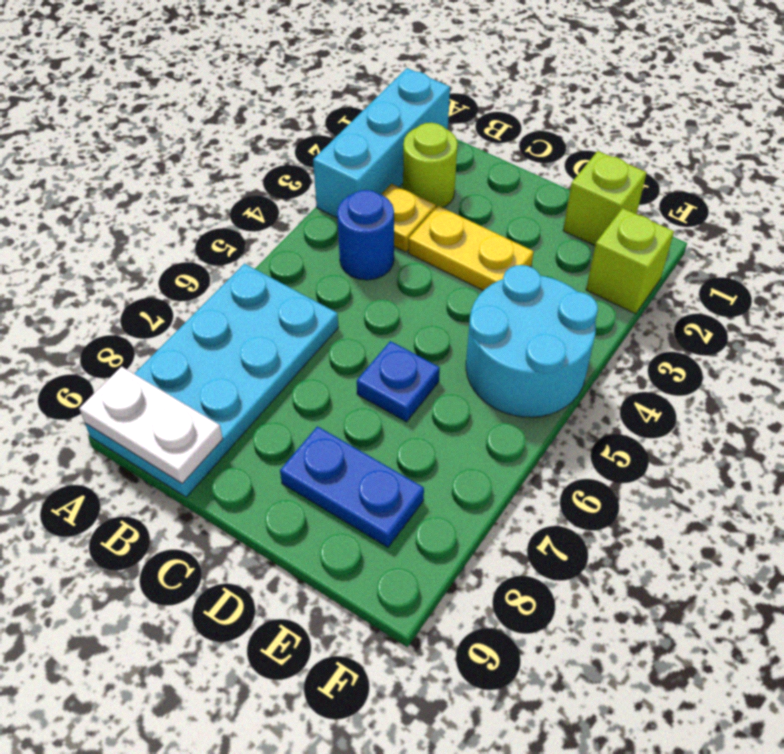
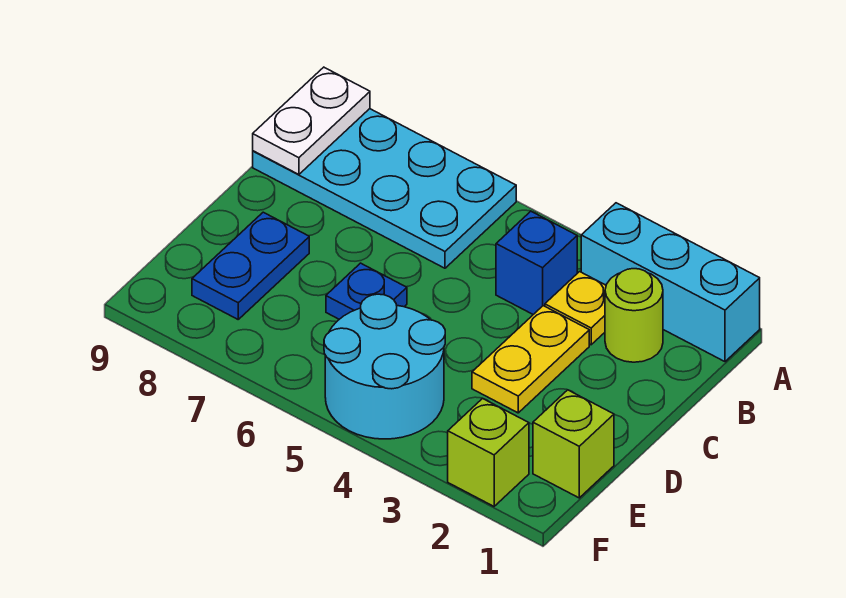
blue round brick B4 level 1 -> blue brick B4 level 1

